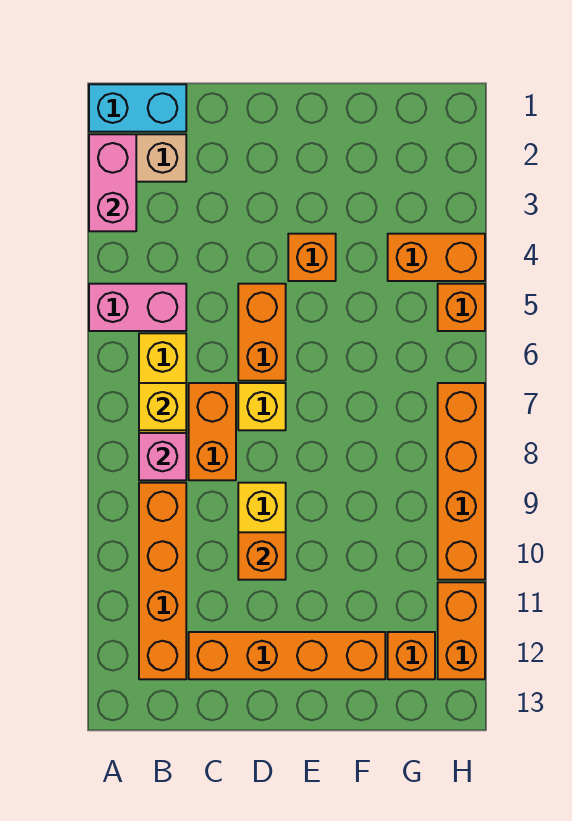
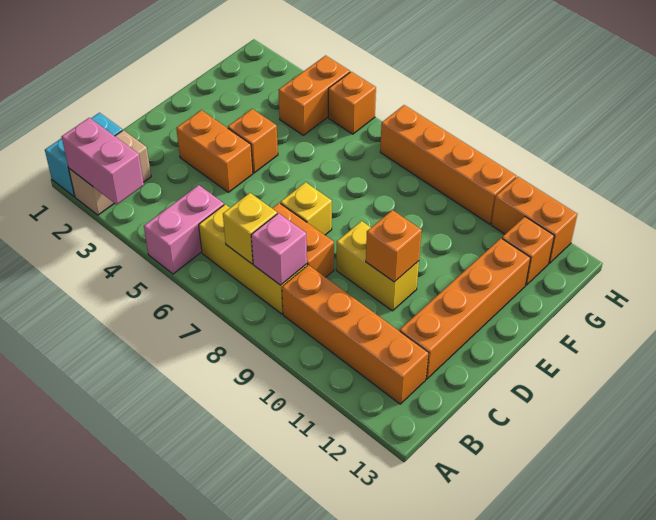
orange brick D5:D6 level 1 -> orange brick D3:D4 level 1

